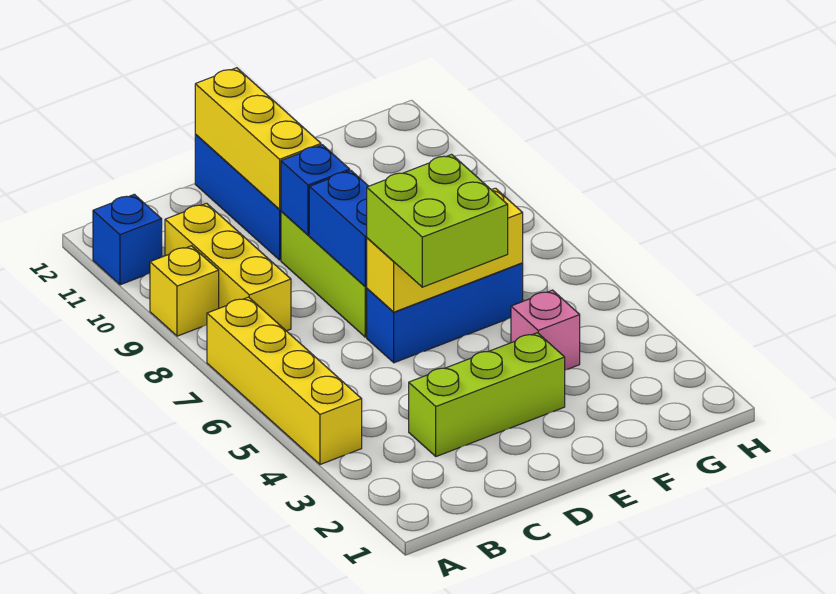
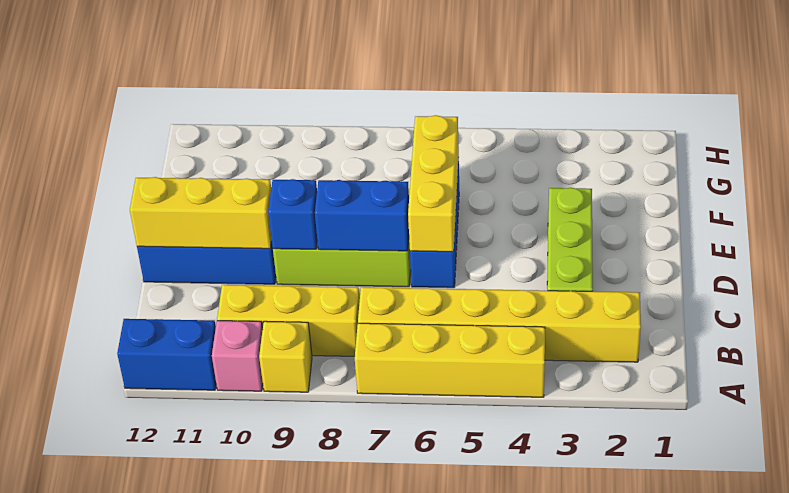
blue brick A11 level 1 -> blue brick A11:A12 level 1
none -> yellow brick B2:B7 level 1
lime brick D5:E6 level 3 -> none
pink brick F4 level 1 -> pink brick A10 level 1

